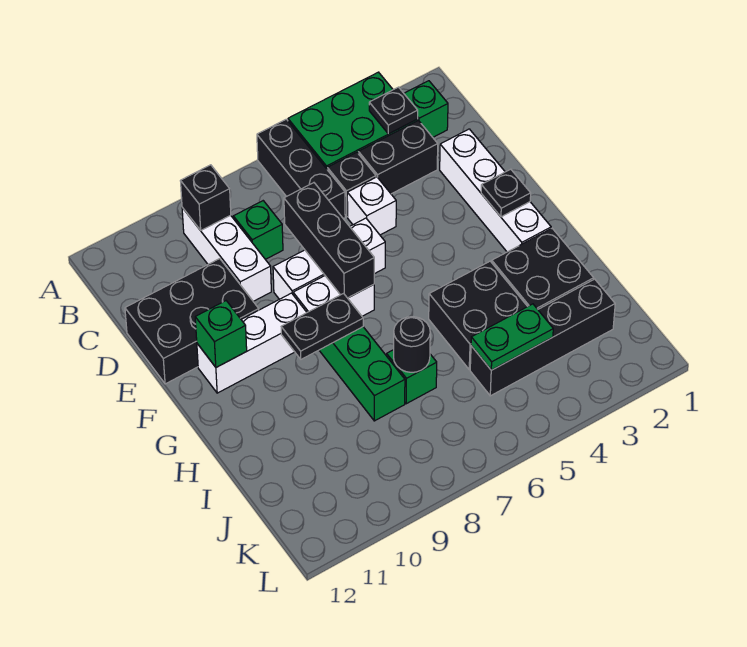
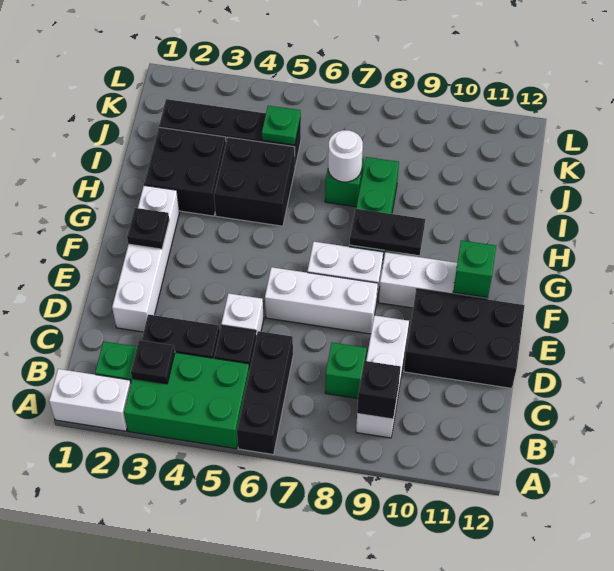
none -> white brick A1:A2 level 1
black brick D7:F7 level 2 -> none
black round brick I7 level 2 -> white round brick I7 level 2
green plate J4:J5 level 2 -> green plate J5 level 2

